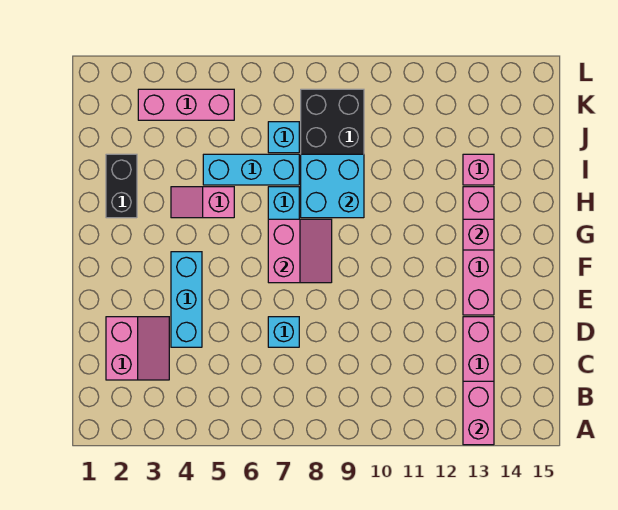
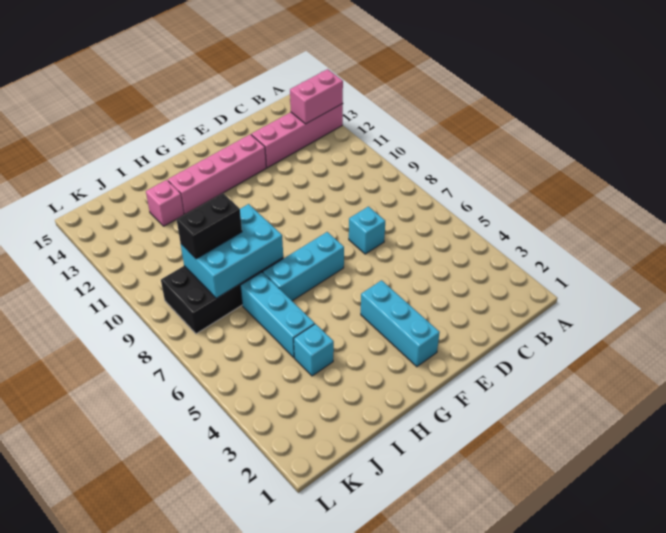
pink slope C2:D3 level 1 top 2 -> none
cyan brick D4:F4 level 1 -> cyan brick F2:F4 level 1
pink slope F7:G8 level 2 top 7 -> none
pink brick G13 level 2 -> none
black brick H2:I2 level 1 -> black brick I9:J9 level 3
pink slope H4:H5 level 1 top 5 -> none
cyan brick H8:I9 level 2 -> cyan brick H8:J9 level 2
cyan brick J7 level 1 -> cyan brick I4 level 1
pink brick K3:K5 level 1 -> none

